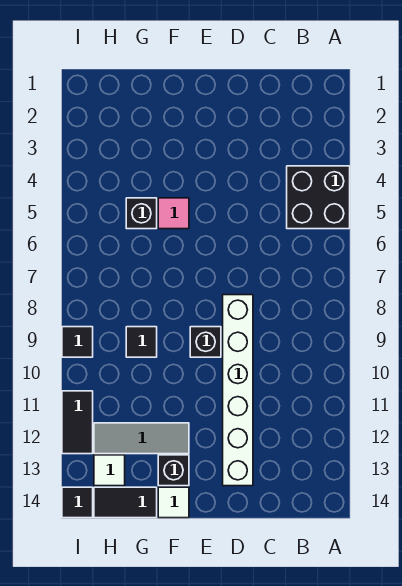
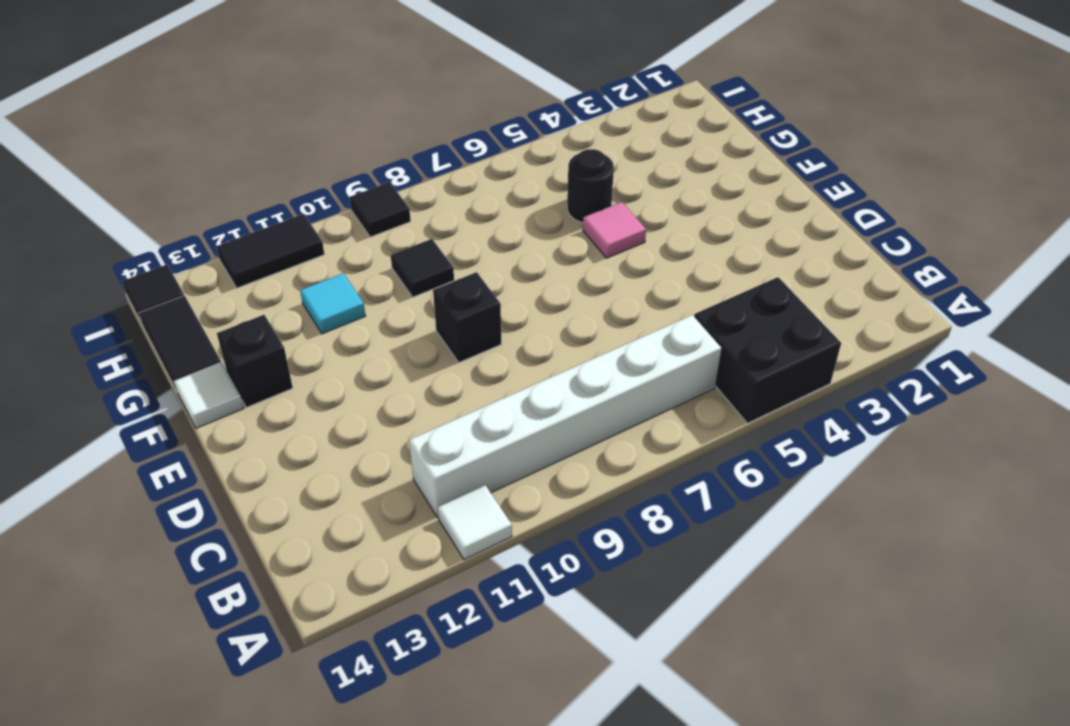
white brick D8:D13 level 1 -> white brick B6:B11 level 1
grey tile F12:H12 level 1 -> none
black brick G5 level 1 -> black round brick G5 level 1
none -> cyan tile G11 level 1
white tile H13 level 1 -> white tile A11 level 1

